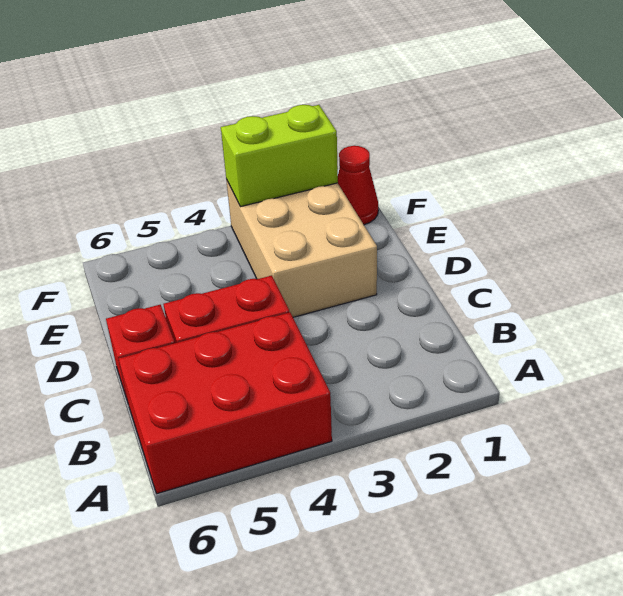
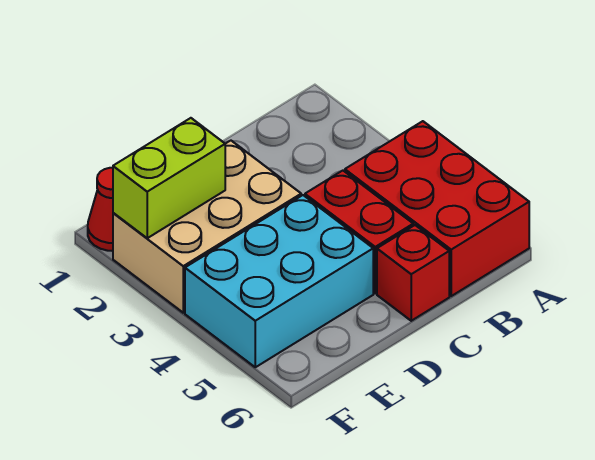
none -> cyan brick D4:F5 level 1
lime brick F2:F3 level 2 -> lime brick E2:F2 level 2

